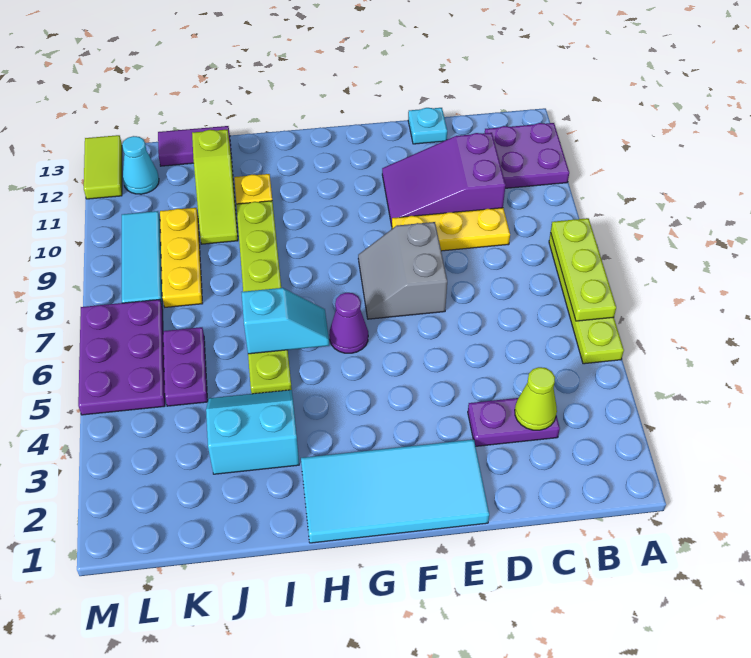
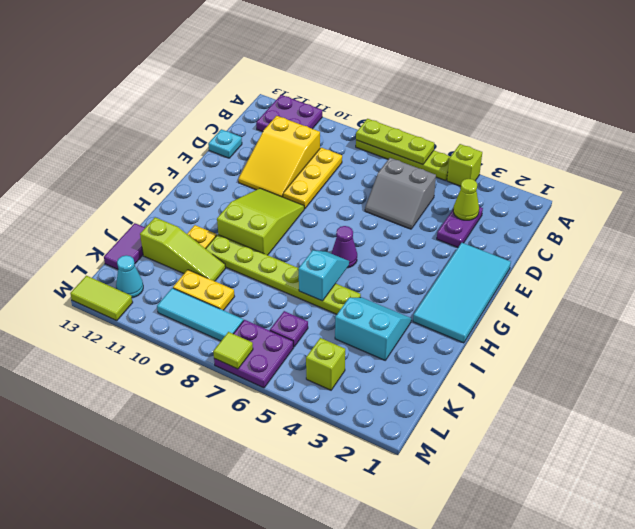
none -> lime brick A4 level 1
purple slope C10:E11 level 1 top C -> yellow slope C10:E11 level 1 top C
grey slope E7:F8 level 1 top E -> grey slope C5:D6 level 1 top C
none -> lime slope F9:H10 level 1 top H
cyan slope I3:J4 level 1 top 3 -> cyan slope I3:J4 level 1 top J
purple plate K5:K6 level 1 -> purple plate K6 level 1
yellow plate K8:K10 level 1 -> yellow plate K9:K10 level 1
none -> lime brick L4 level 1
purple plate L5:M7 level 1 -> purple plate L6:M7 level 1
none -> lime tile M7 level 2

